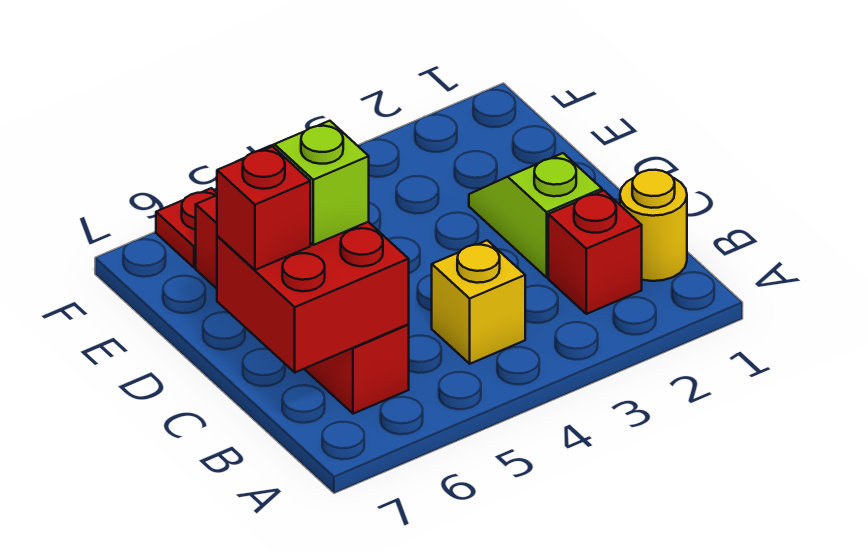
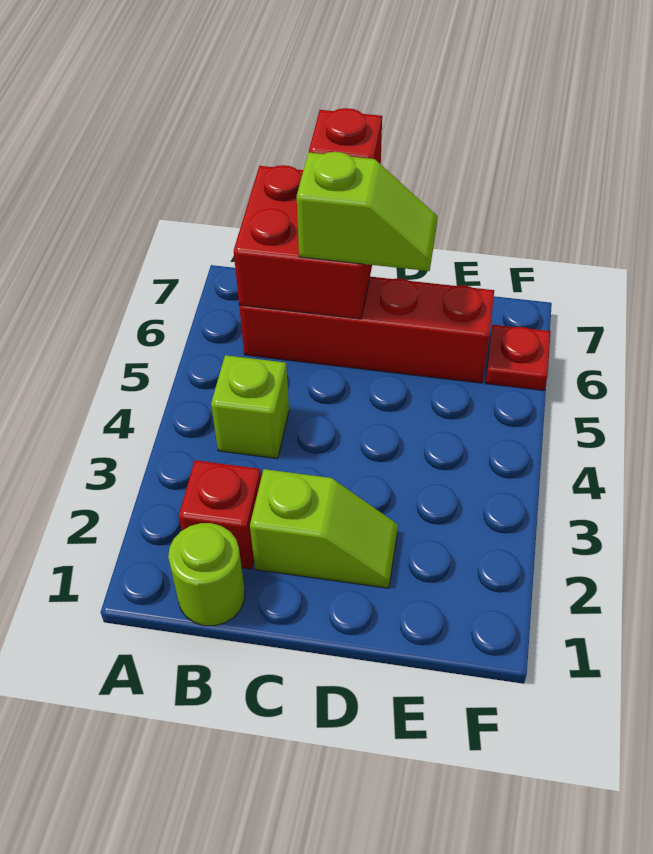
yellow round brick B1 level 1 -> lime round brick B1 level 1
yellow brick B4 level 1 -> lime brick B4 level 1

